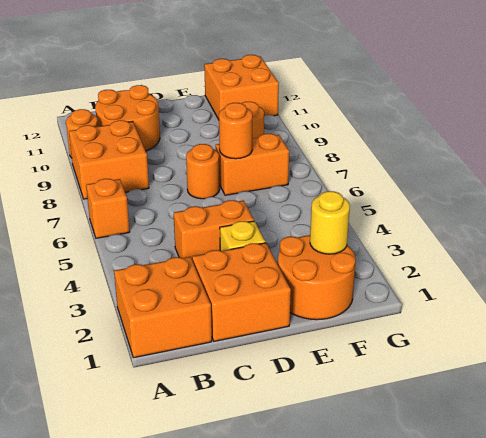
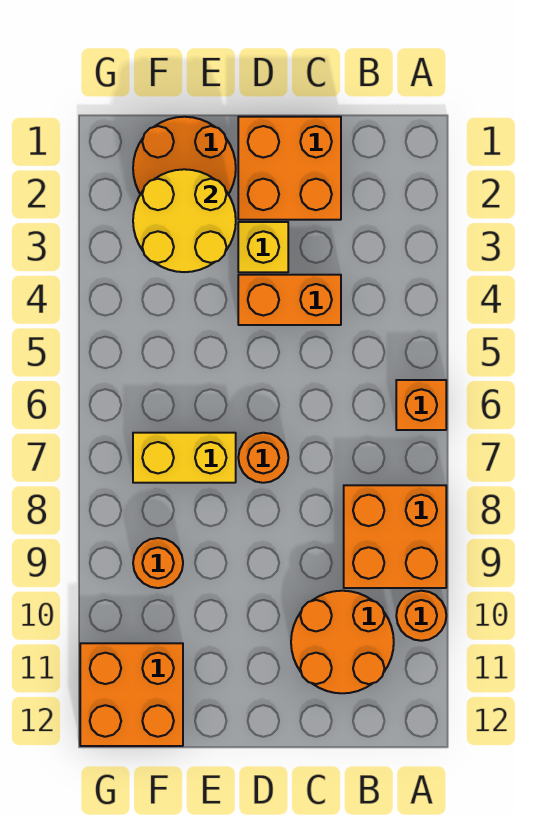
orange brick A1:B2 level 1 -> none
orange brick E7:F7 level 1 -> yellow brick E7:F7 level 1
orange round brick E7 level 2 -> none
yellow round brick F2 level 2 -> yellow round brick E2:F3 level 2

